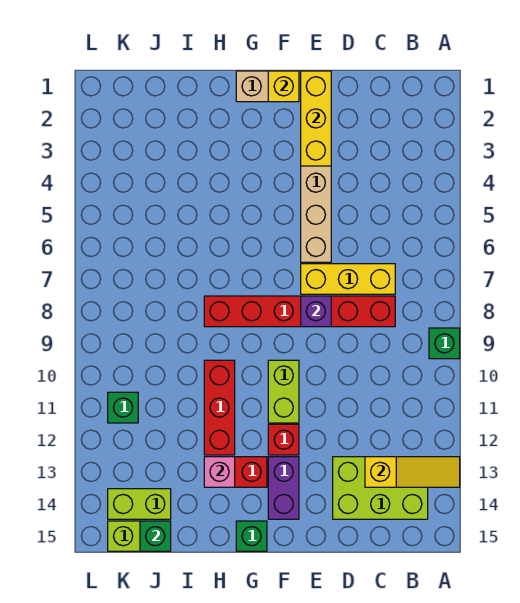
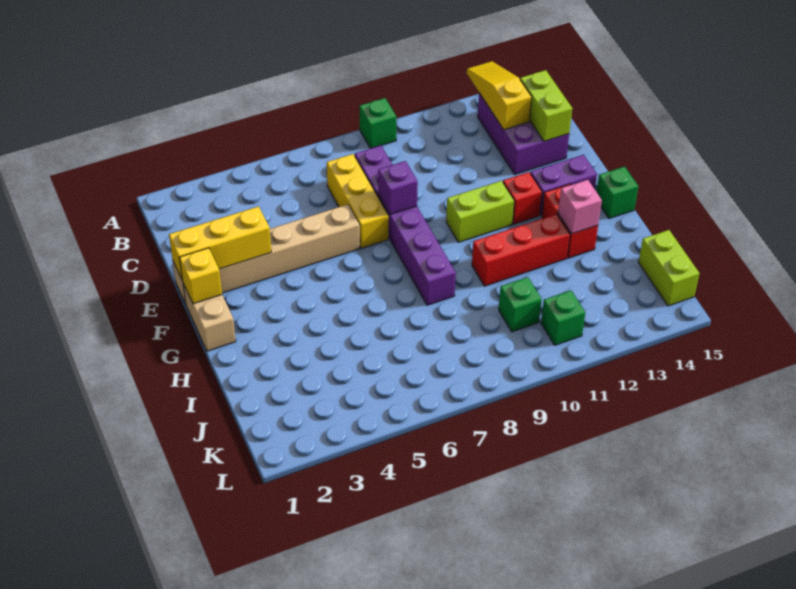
lime brick B13:D14 level 1 -> purple brick B13:D14 level 1
red brick C8:H8 level 1 -> purple brick C8:H8 level 1
lime brick J14:K14 level 1 -> lime brick C14:D14 level 2
green brick J15 level 2 -> green brick J10 level 1

